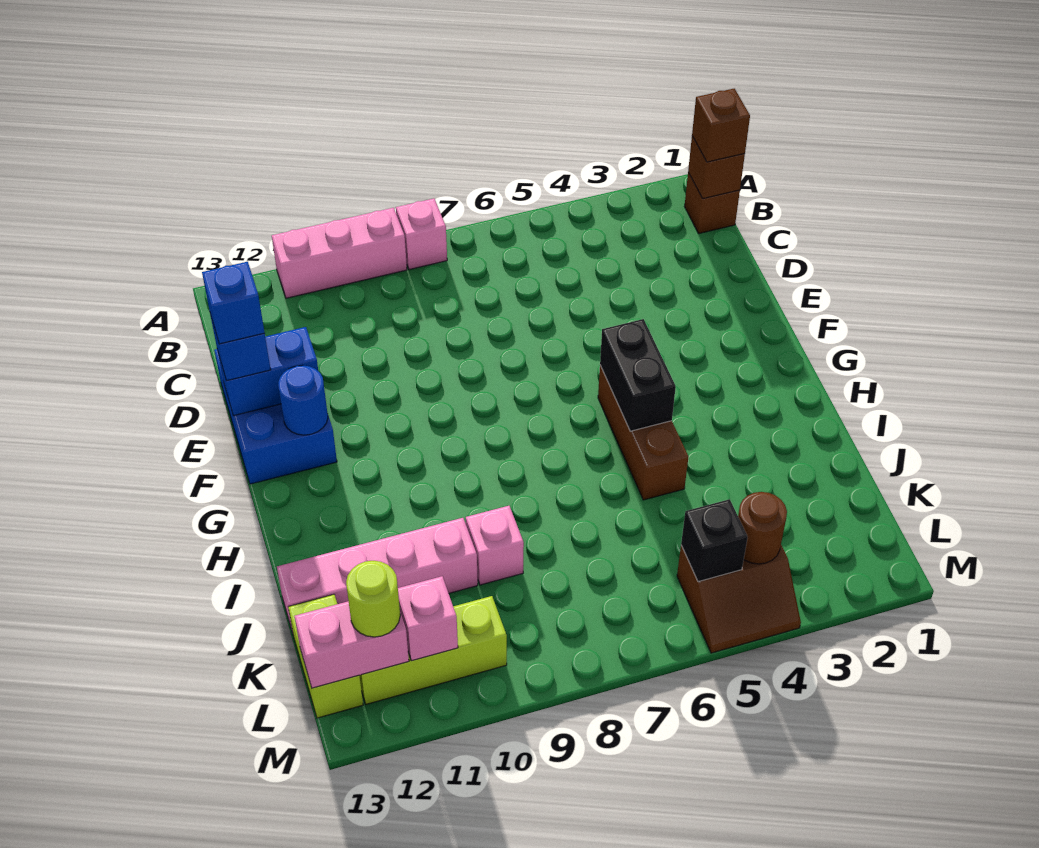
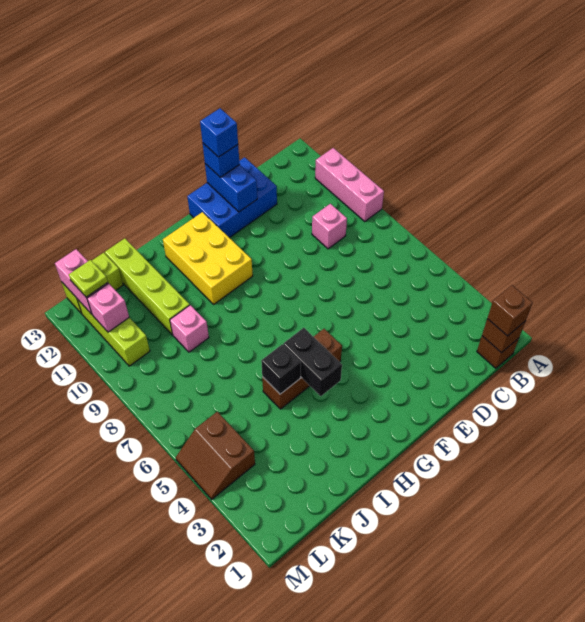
pink brick A8 level 1 -> pink brick C9 level 1
blue round brick F12 level 2 -> none
black brick G5:H5 level 2 -> black brick H4:H5 level 2
none -> yellow brick G10:H12 level 1
pink brick J10:J13 level 1 -> lime brick J10:J13 level 1
brown round brick L4 level 2 -> none
black brick L5 level 2 -> black brick I5 level 2
lime round brick L12 level 3 -> lime plate L12 level 3

